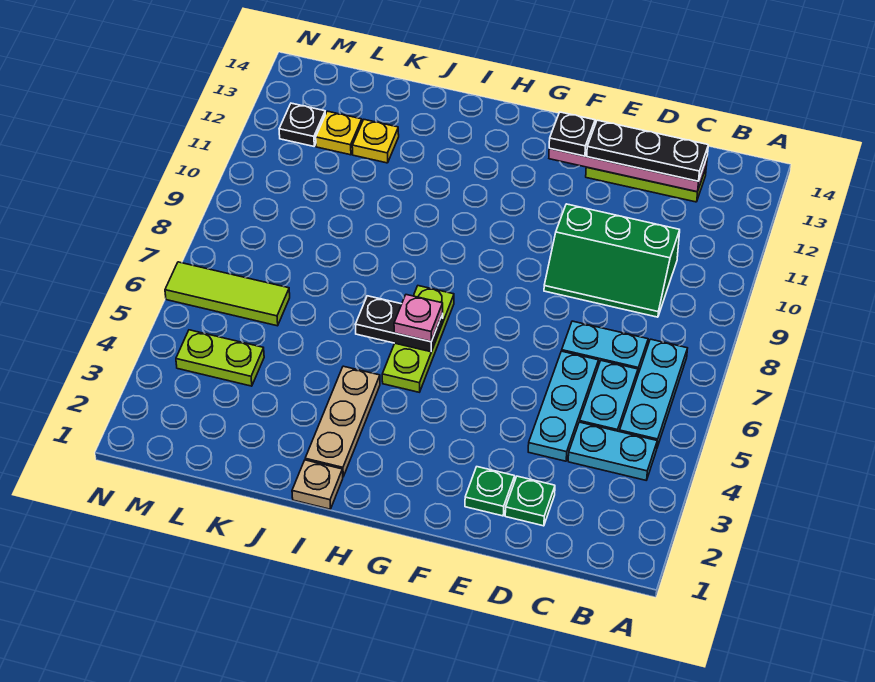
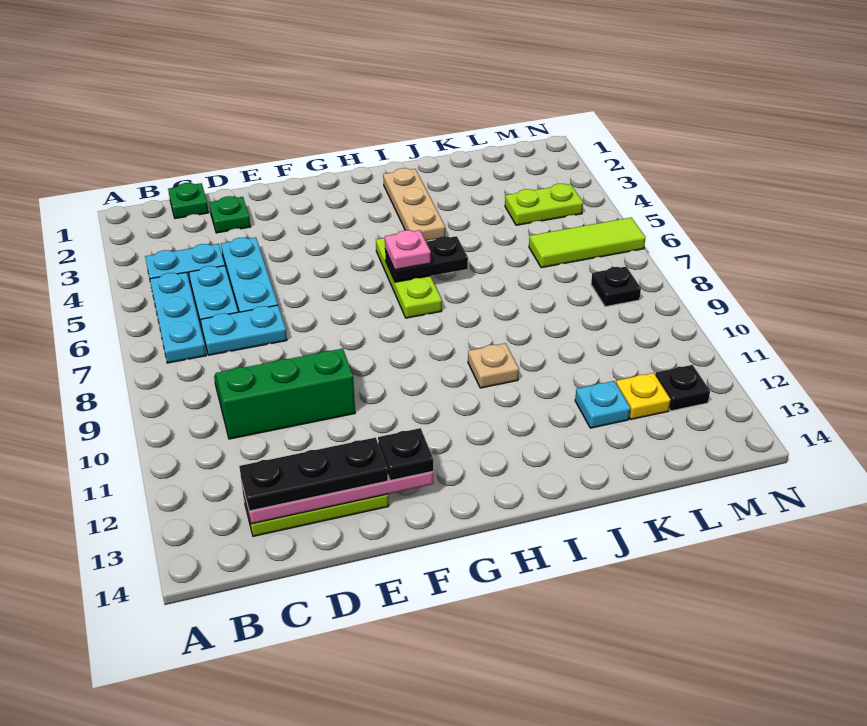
green plate E2 level 1 -> green plate C1 level 1
tan plate I1 level 1 -> tan plate I10 level 1
yellow plate K12 level 1 -> cyan plate K12 level 1
none -> black plate M8 level 1

